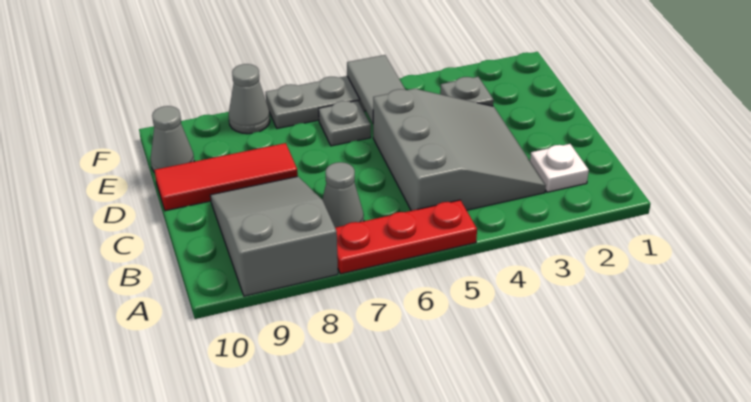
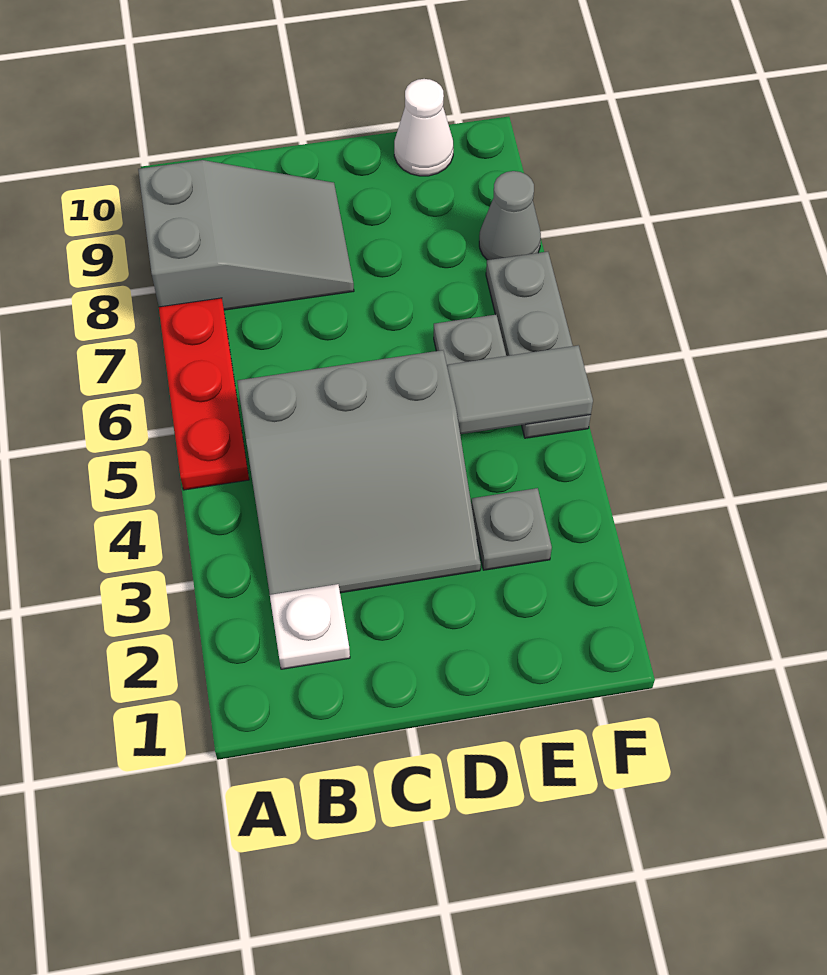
grey cone B7 level 1 -> none
red tile D8:D10 level 1 -> none
grey cone E10 level 1 -> white cone E10 level 1

